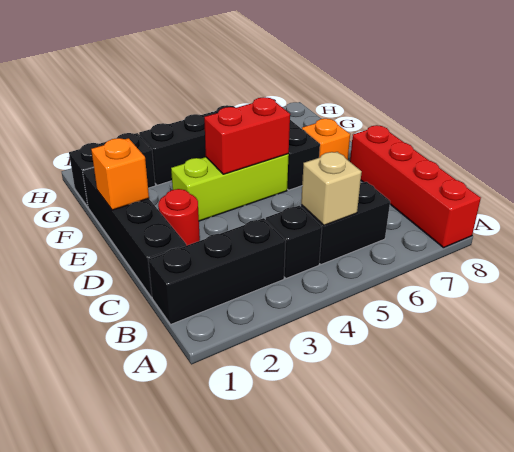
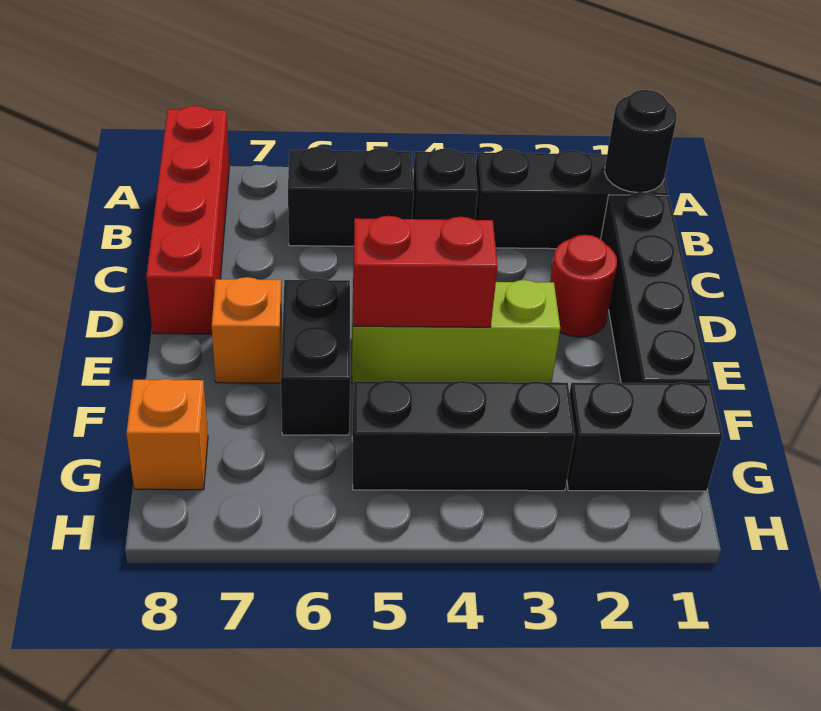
none -> black round brick B1 level 2
tan brick B5 level 2 -> none
orange brick E1 level 2 -> orange brick G8 level 1

